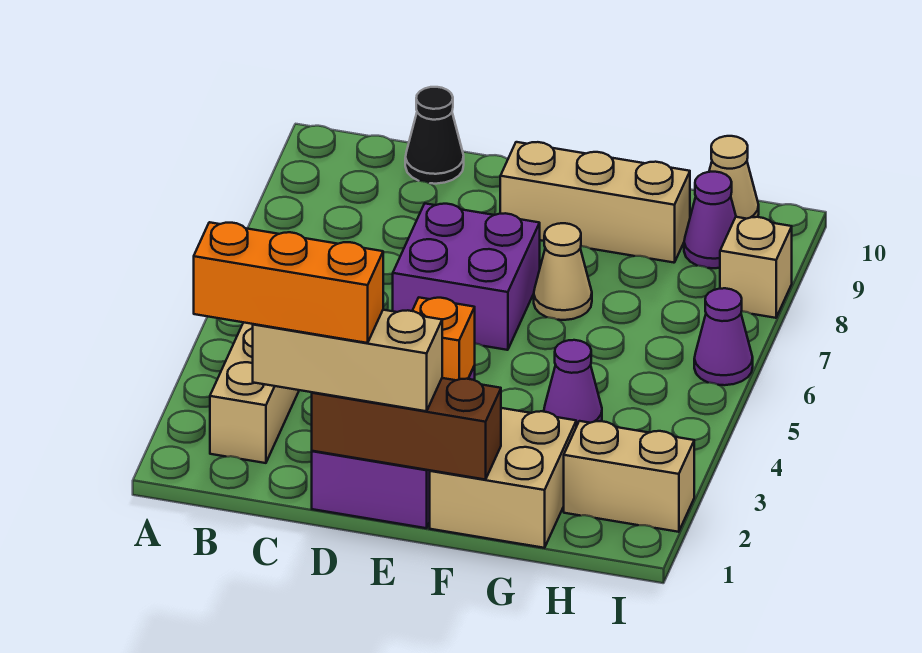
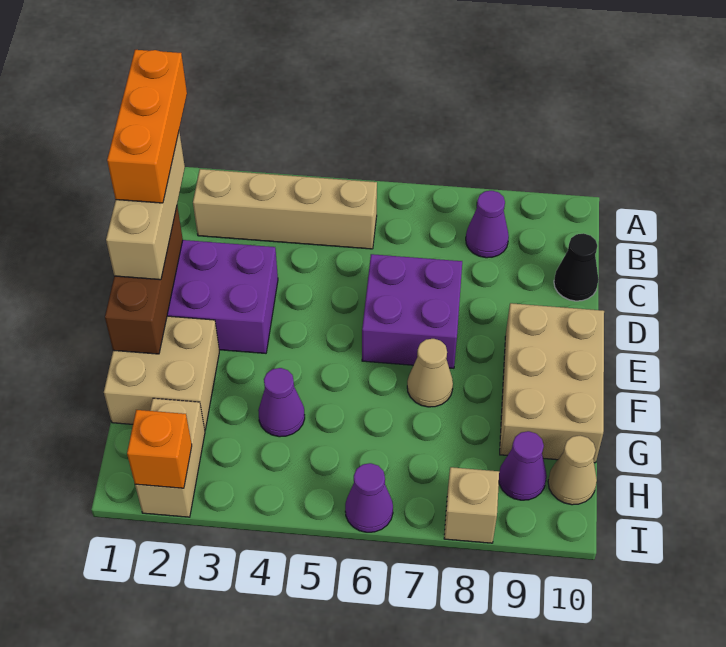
none -> purple cone B8 level 1
orange brick E3 level 2 -> orange brick I2 level 2
tan brick E9:G9 level 1 -> tan brick E9:G10 level 1

